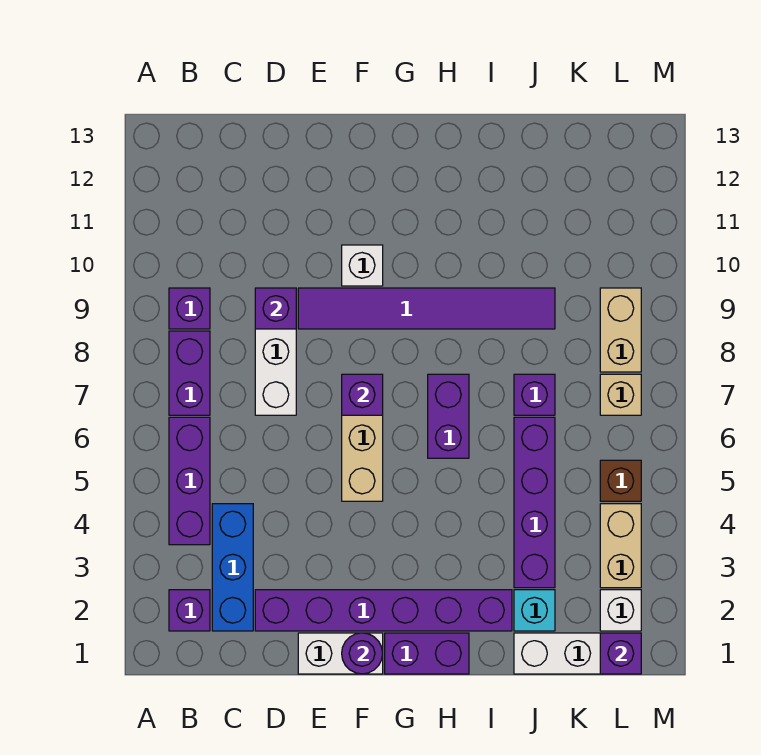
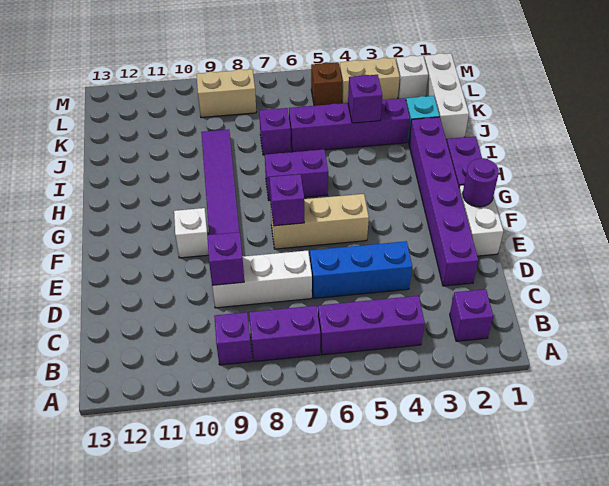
blue brick C2:C4 level 1 -> blue brick D4:D6 level 1
purple brick L1 level 2 -> purple brick J4 level 2
tan brick L7 level 1 -> none

